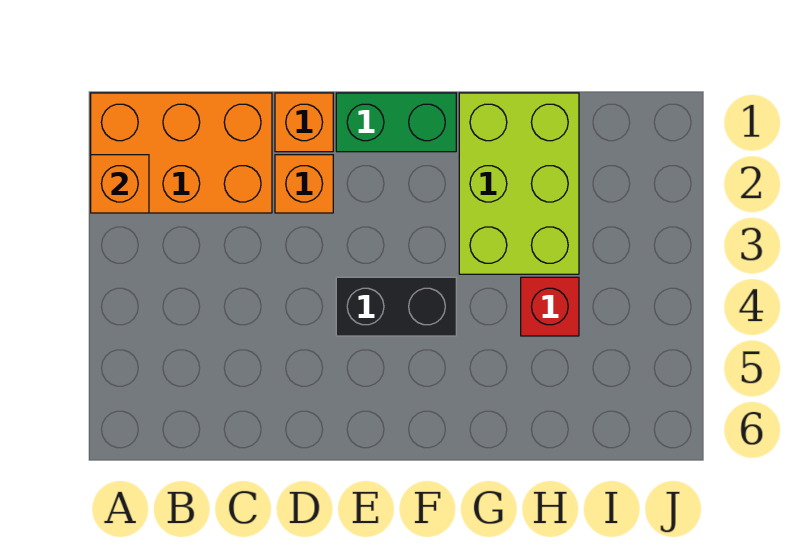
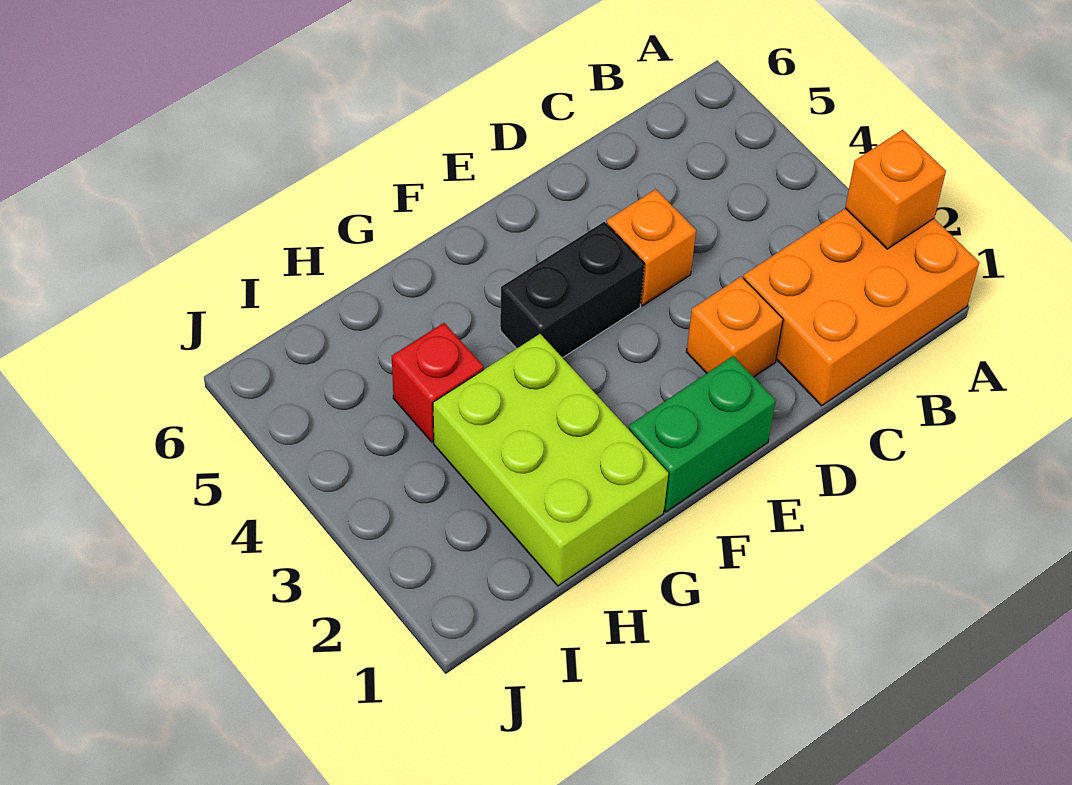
orange brick D1 level 1 -> orange brick D4 level 1

